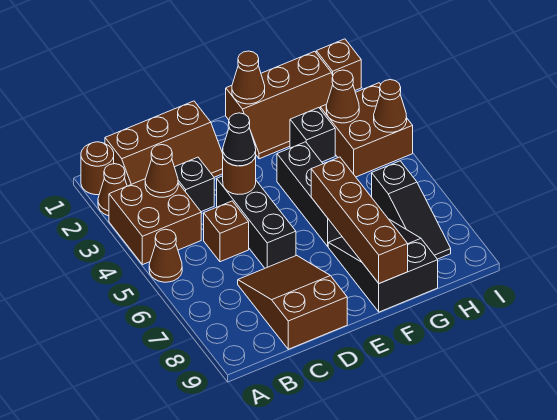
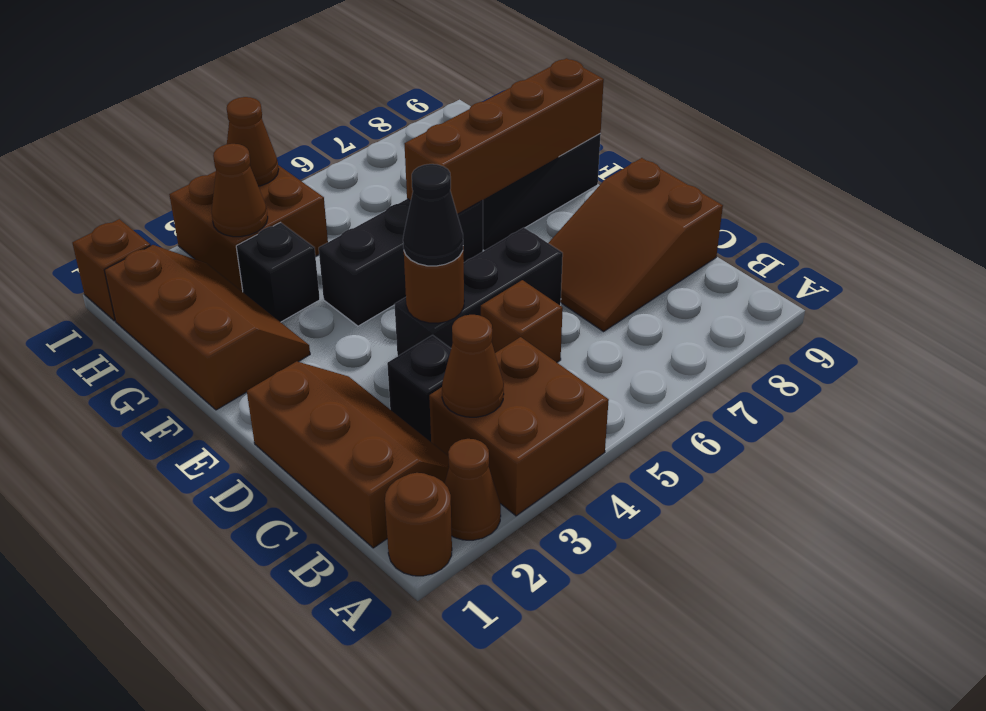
brown cone A5 level 1 -> none
brown cone F1 level 2 -> none
black slope H6:H8 level 1 top 6 -> none

